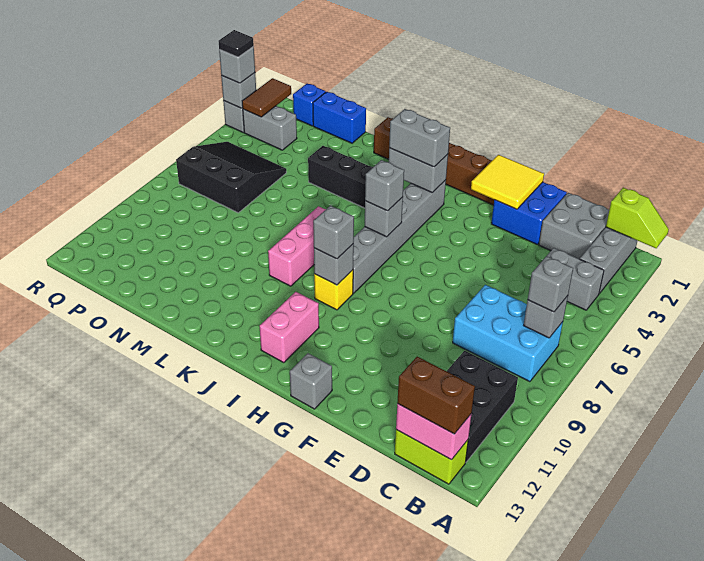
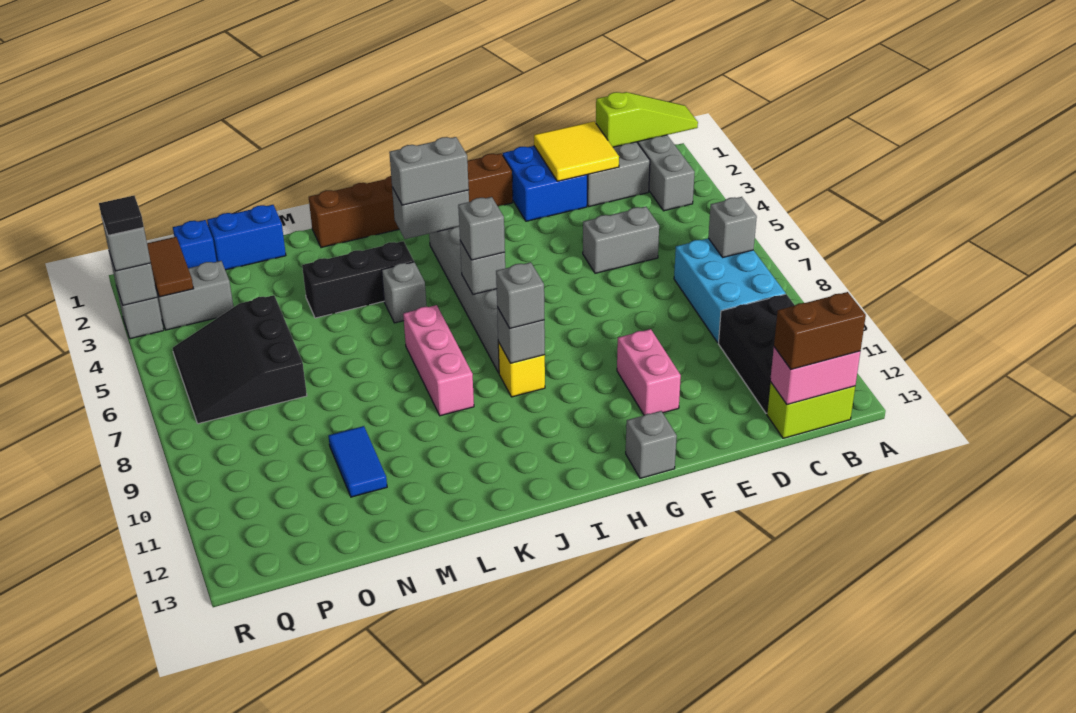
lime slope A1:B1 level 2 top B -> lime slope A1:C1 level 2 top C
grey brick B4:C4 level 1 -> grey brick D5:E5 level 1
cyan brick B7:D8 level 1 -> cyan brick B7:C9 level 1
grey brick B7 level 3 -> grey brick K5 level 1
yellow tile F1:G2 level 2 -> yellow tile D1:E2 level 2
pink brick I11:I12 level 1 -> pink brick F10:F11 level 1
none -> blue tile N10:N11 level 1
black slope O5:Q7 level 1 top 7 -> black slope O5:Q7 level 1 top O

